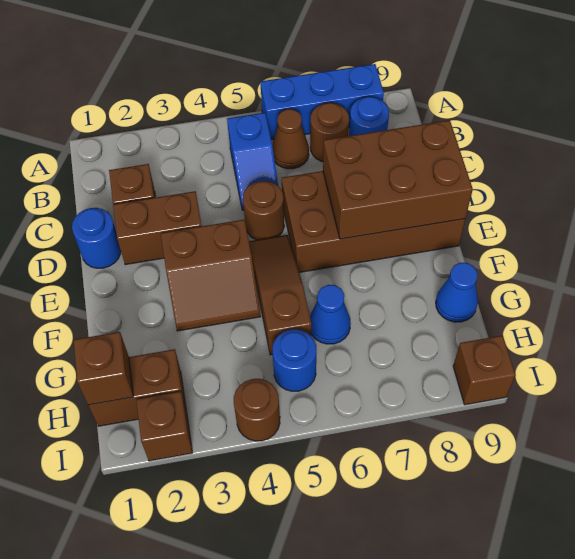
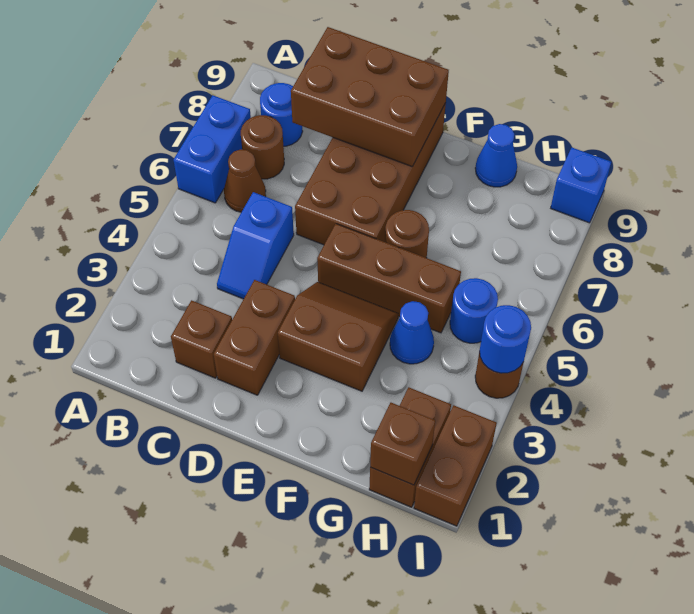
blue brick A6:A8 level 1 -> blue brick A6:A7 level 1
blue slope B5:C5 level 1 top B -> blue slope C4:C5 level 1 top 5
blue round brick D1 level 1 -> blue round brick I4 level 2
brown round brick D5 level 1 -> brown round brick F6 level 1
brown brick D7:E9 level 2 -> brown brick C8:E9 level 2
brown slope E3:F4 level 1 top E -> brown slope E3:F4 level 1 top 3
brown slope E5:G5 level 1 top G -> brown brick E5:G5 level 1
blue cone G6 level 1 -> blue cone G4 level 1
brown brick I2 level 1 -> brown brick I1:I2 level 1
brown brick I9 level 1 -> blue brick I9 level 1

